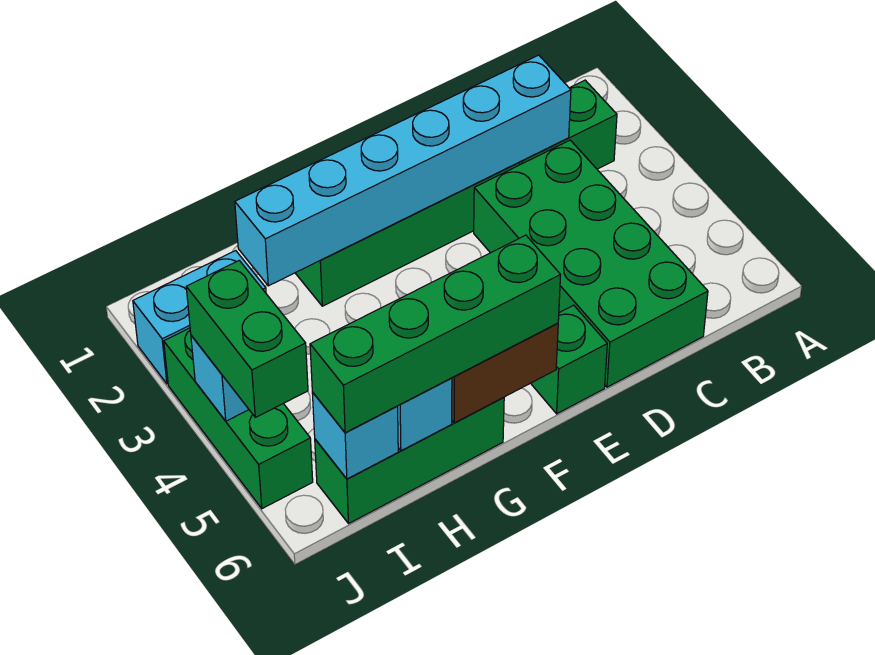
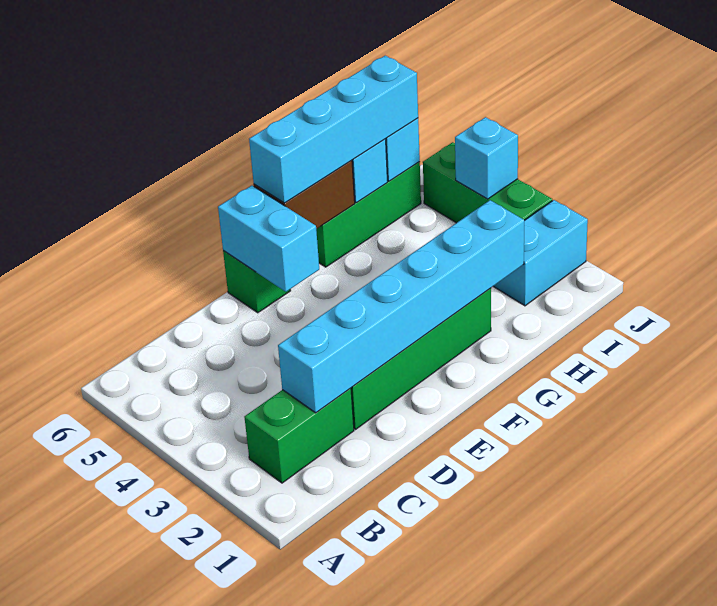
green brick C3:D6 level 1 -> none
none -> cyan brick E5:E6 level 2
green brick F6:I6 level 3 -> cyan brick F6:I6 level 3
green brick J4:J5 level 3 -> none

